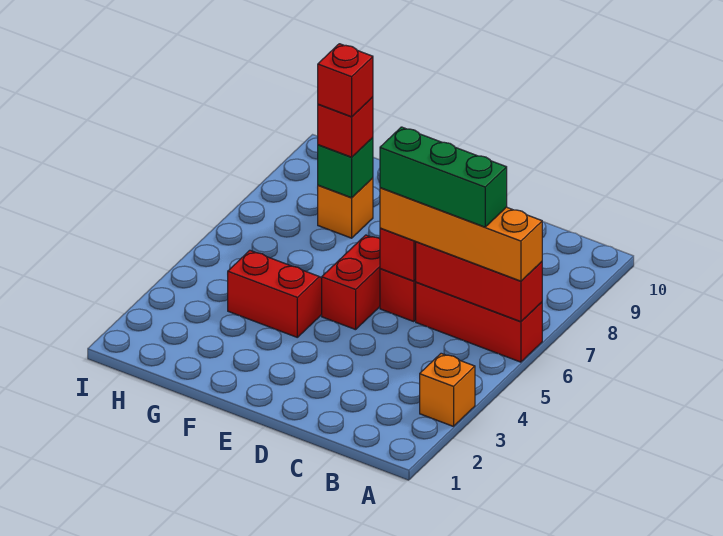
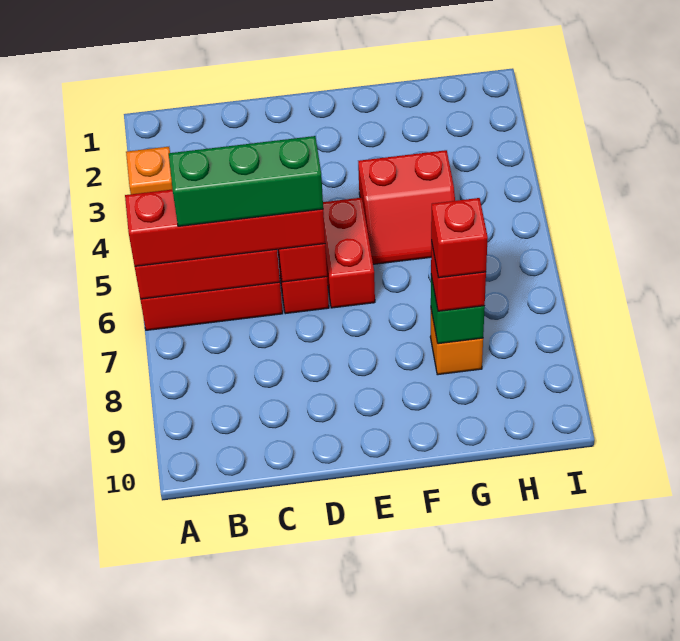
orange brick A6:D6 level 3 -> red brick A6:D6 level 3

